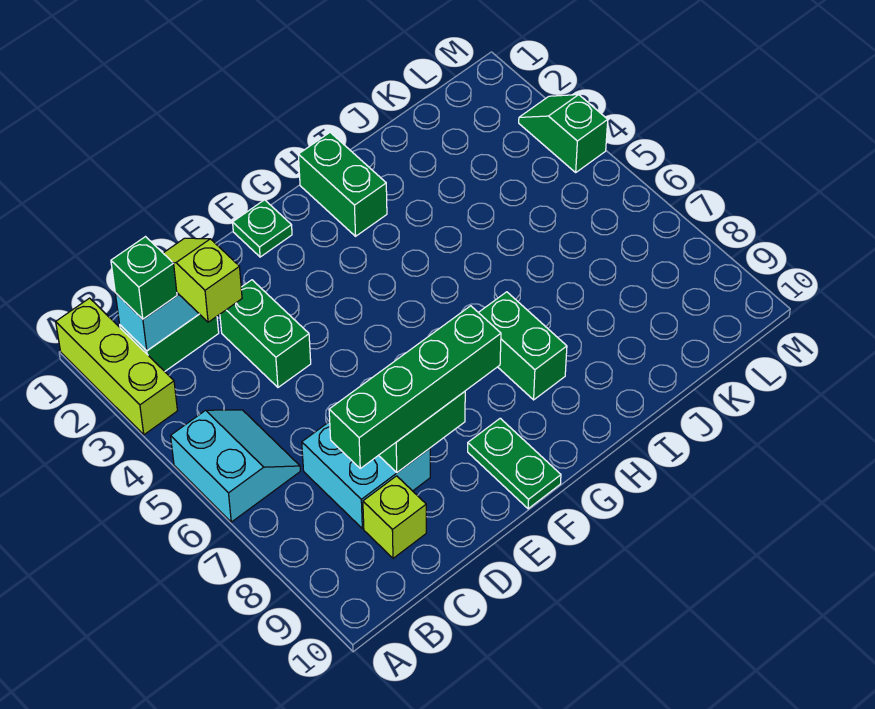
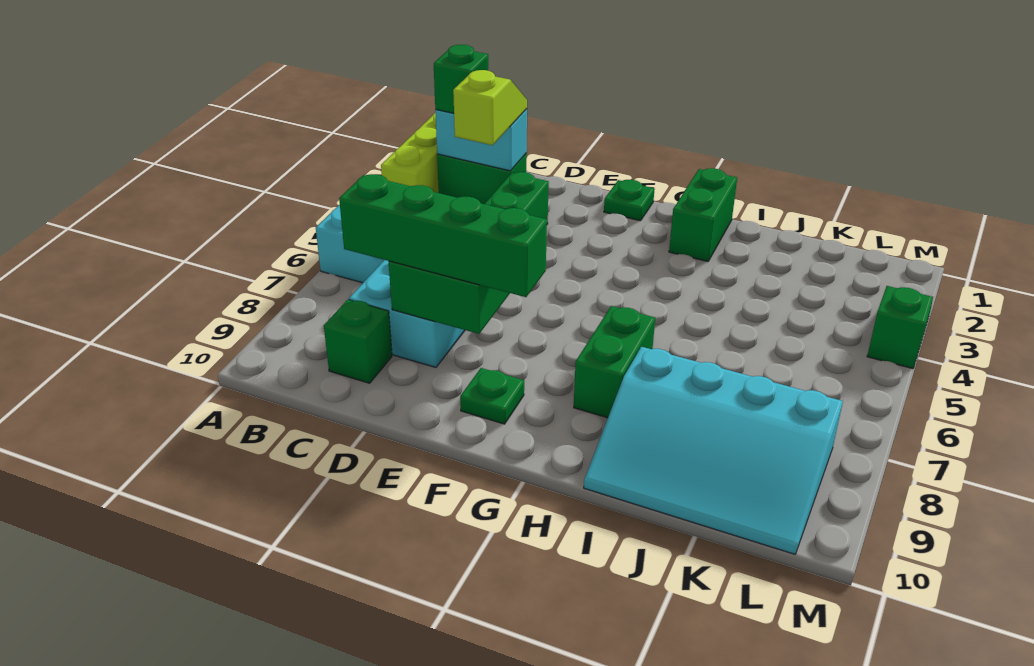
lime brick C9 level 1 -> green brick C9 level 1
green plate F9:F10 level 1 -> green plate F9 level 1
none -> cyan slope I8:L10 level 1 top 8

